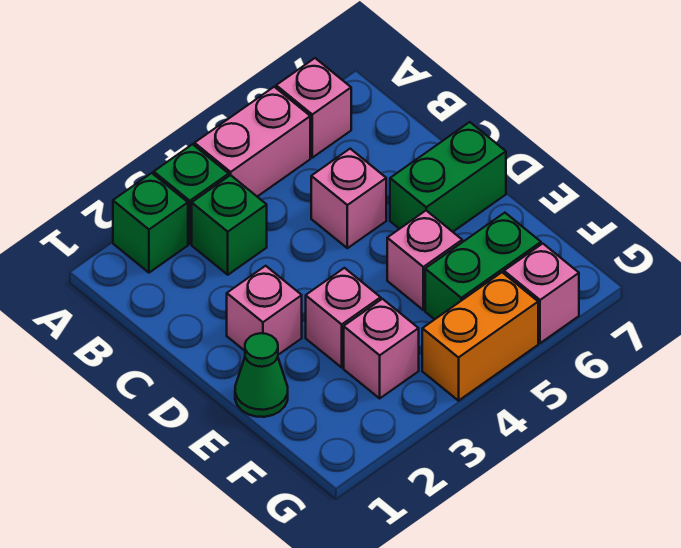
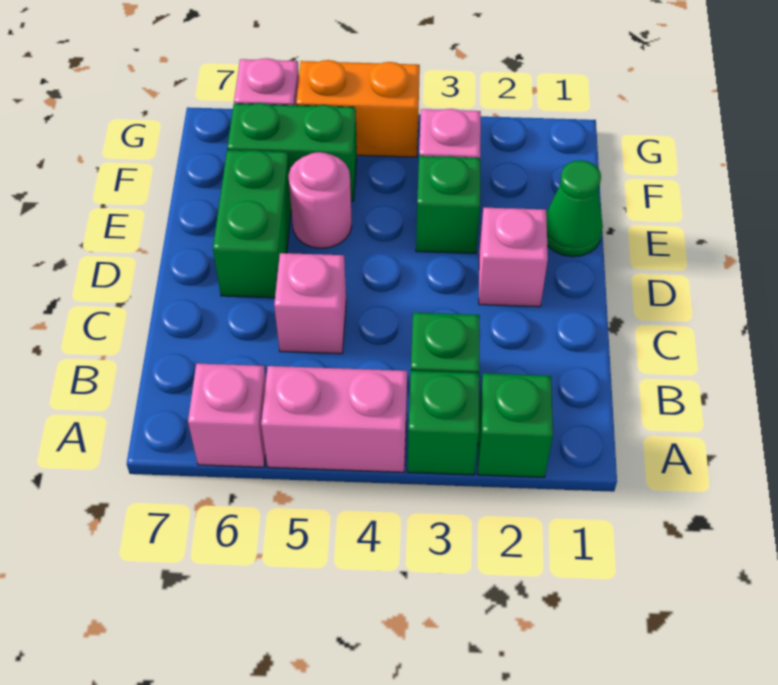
green brick D6:D7 level 1 -> green brick D6:E6 level 1
pink brick E3 level 1 -> green brick E3 level 1
pink brick E5 level 1 -> pink round brick E5 level 1

